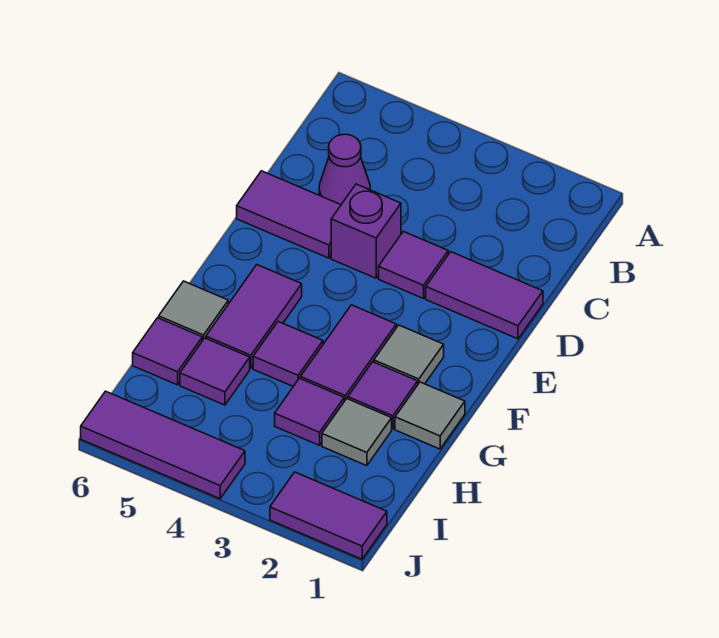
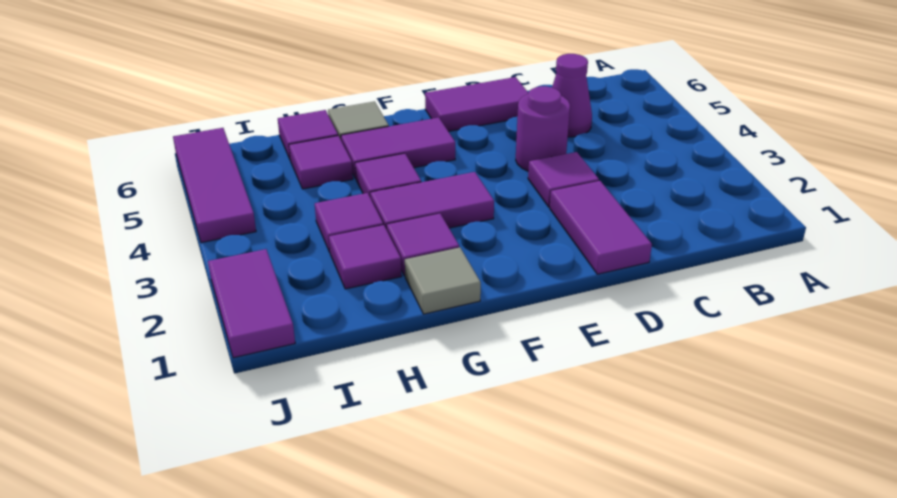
purple brick D4 level 1 -> purple round brick D4 level 1
purple tile D5:D6 level 1 -> purple tile D6:E6 level 1
grey tile F2 level 1 -> none
grey tile H2 level 1 -> purple tile H2 level 1

